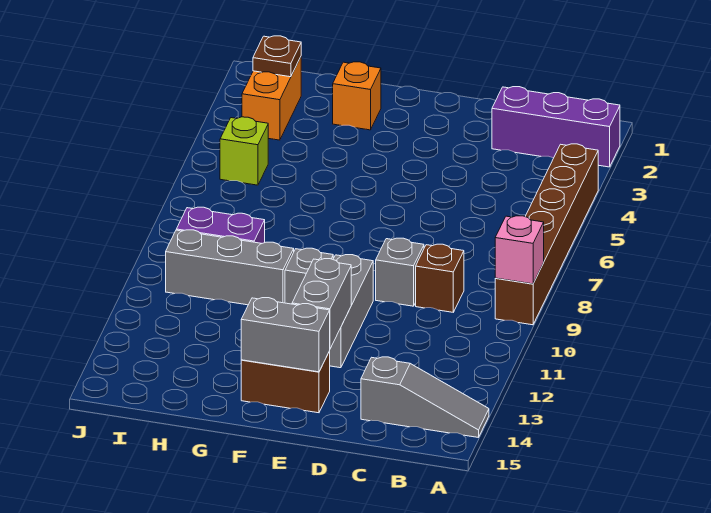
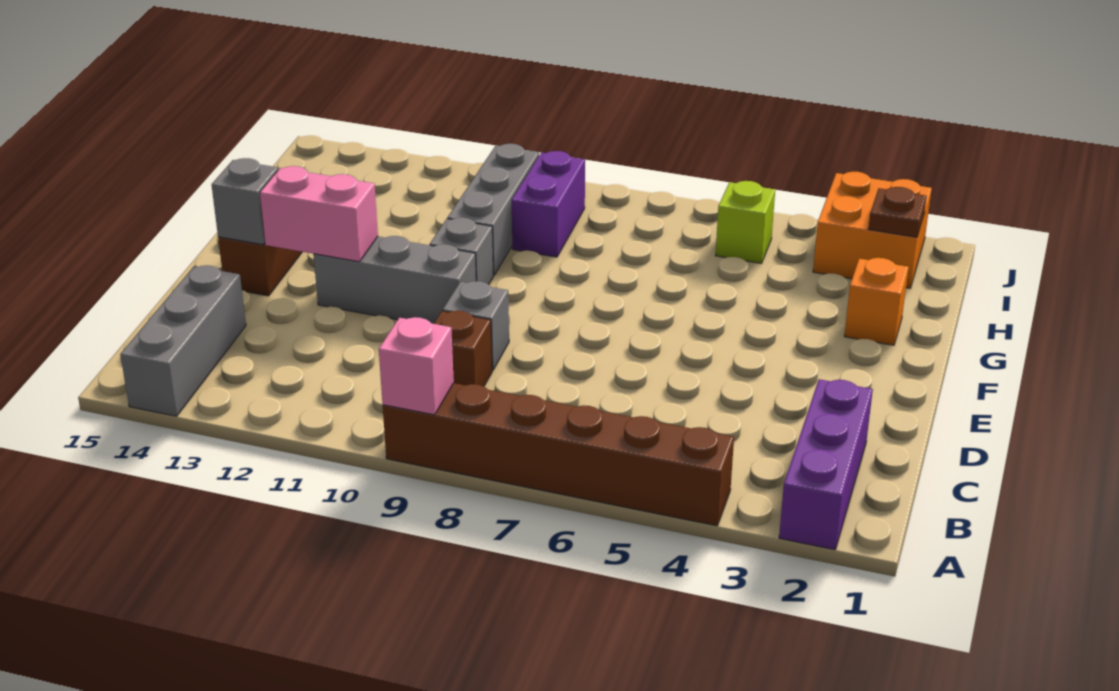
grey slope A14:C14 level 1 top C -> grey brick A14:C14 level 1
grey brick E12:E13 level 2 -> pink brick E12:E13 level 2
grey brick E14:F14 level 2 -> grey brick E14 level 2
orange brick I2:I3 level 1 -> orange brick I2:J3 level 1

